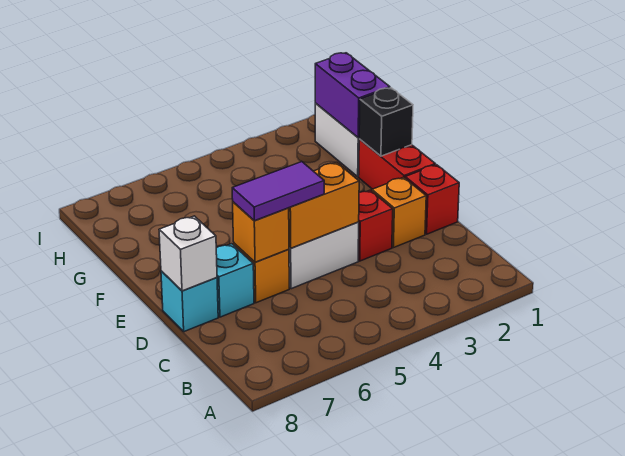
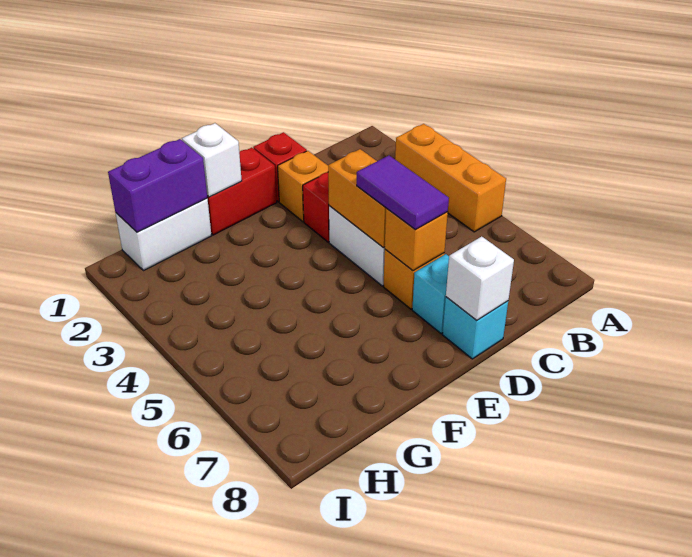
none -> orange brick A3:A5 level 1
black brick F1 level 2 -> white brick F1 level 2

